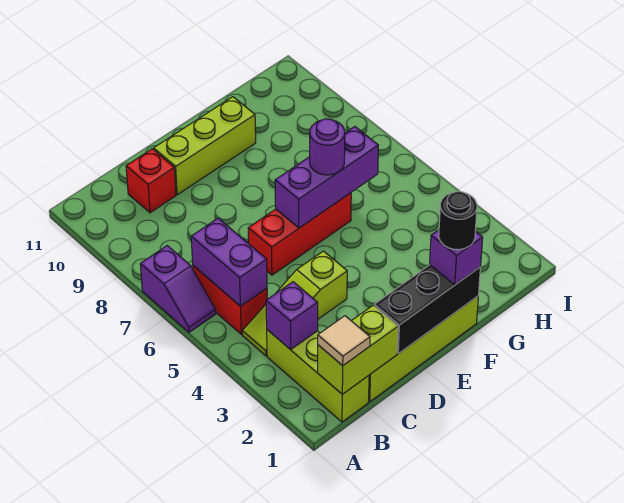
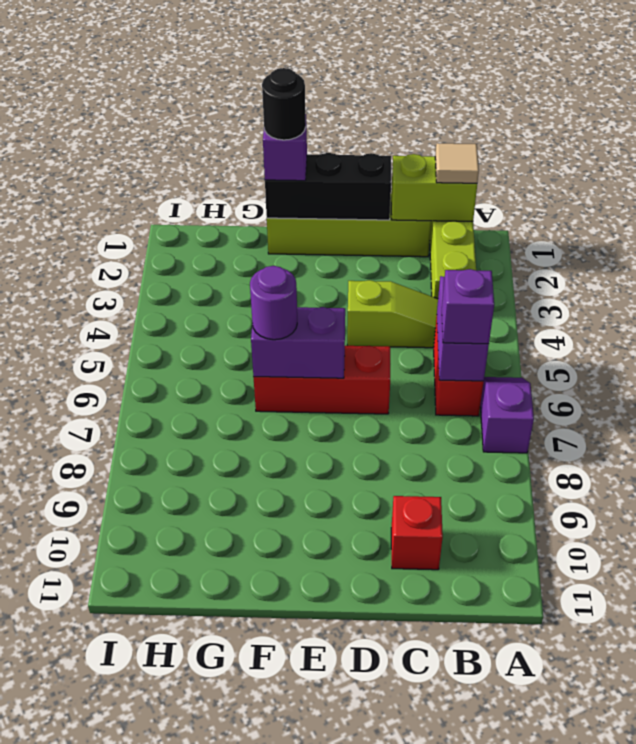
purple brick B3 level 2 -> purple brick B6 level 3
lime brick D10:F10 level 1 -> none
purple brick E6:G6 level 2 -> purple brick E6:F6 level 2

